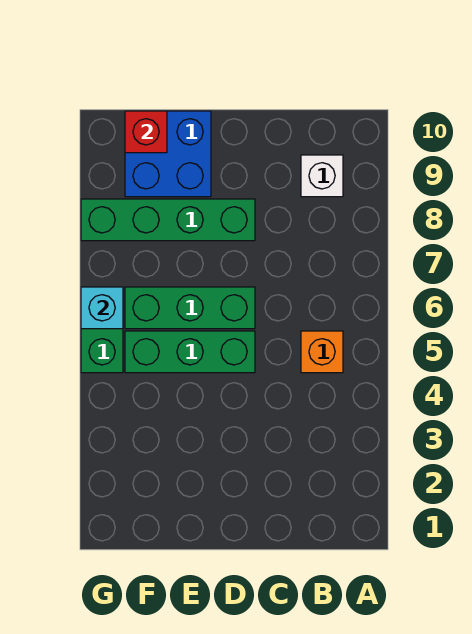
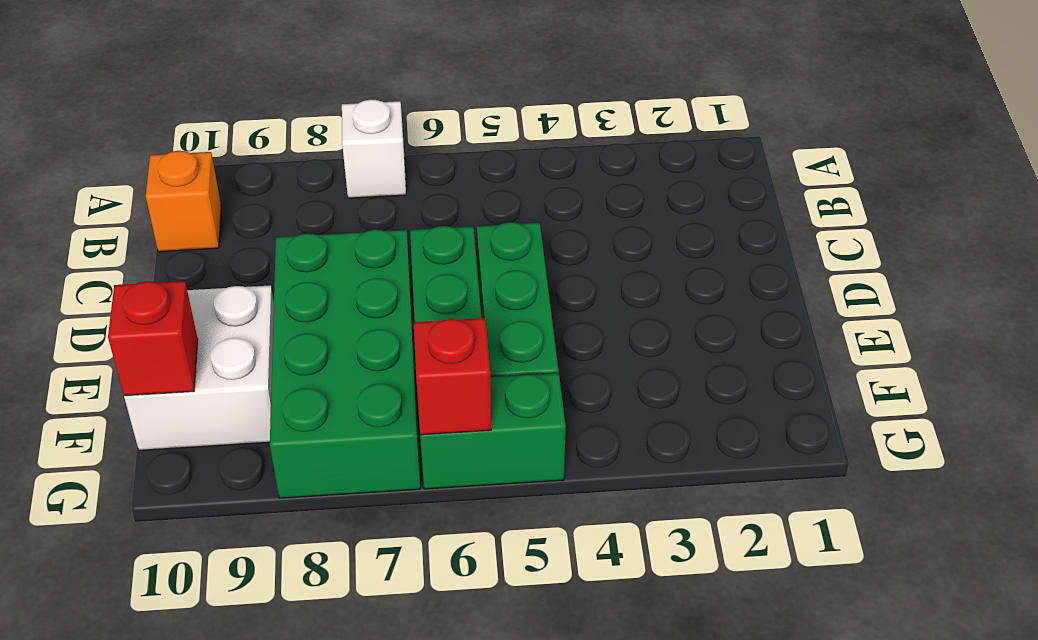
orange brick B5 level 1 -> orange brick B10 level 1
white brick B9 level 1 -> white brick A7 level 1
green brick D8:G8 level 1 -> green brick D7:G8 level 1
blue brick E9:F10 level 1 -> white brick E9:F10 level 1
cyan brick G6 level 2 -> red brick G6 level 2

